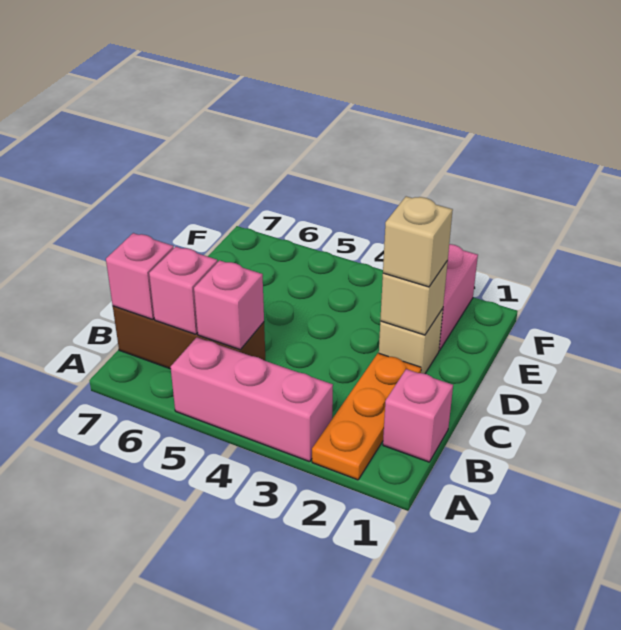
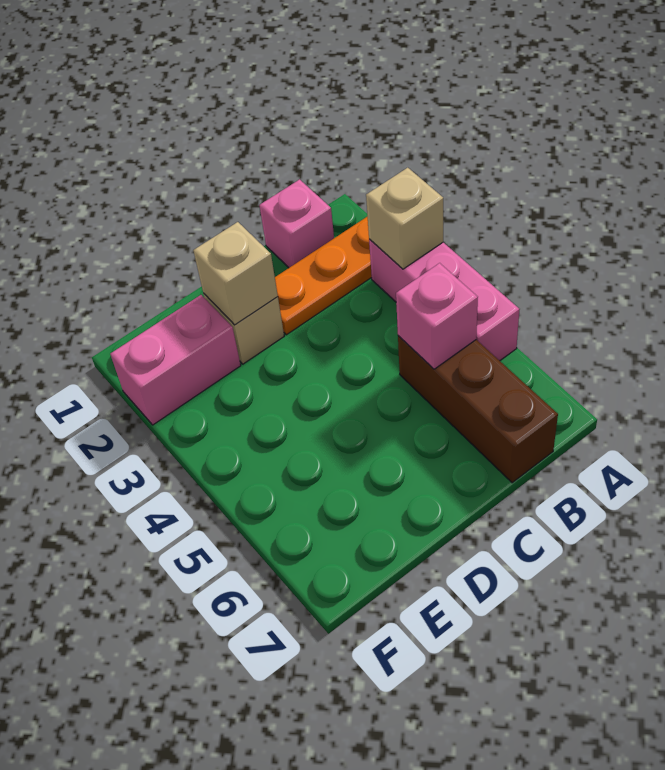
pink brick B6 level 2 -> none
pink brick B7 level 2 -> none
tan brick D2 level 3 -> tan brick A3 level 2

